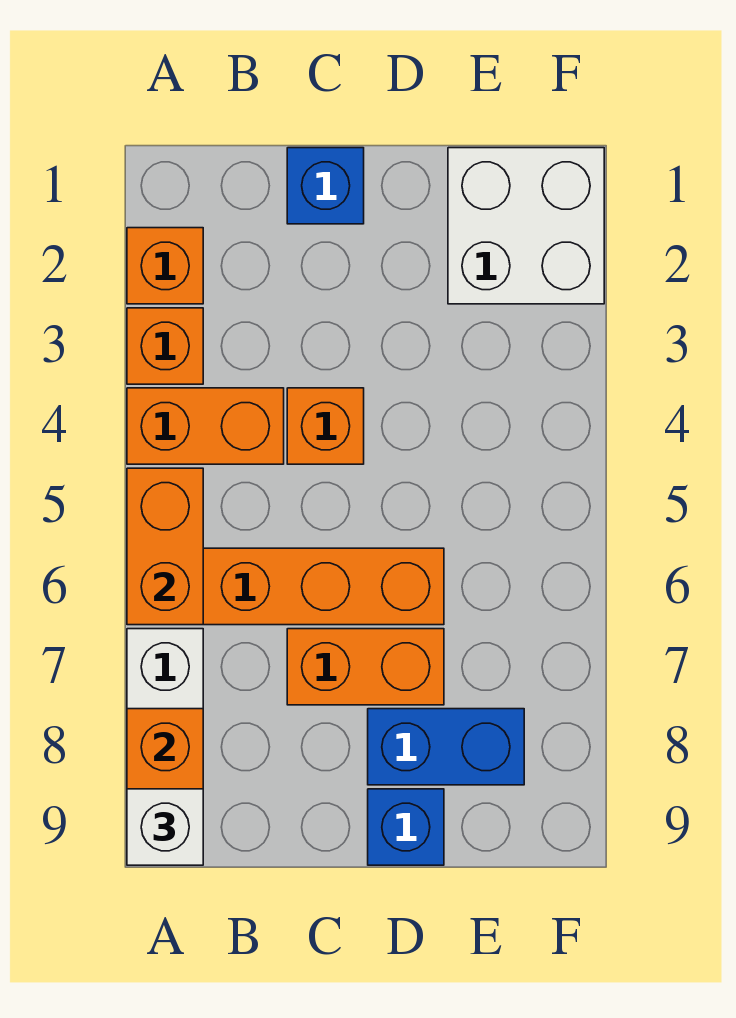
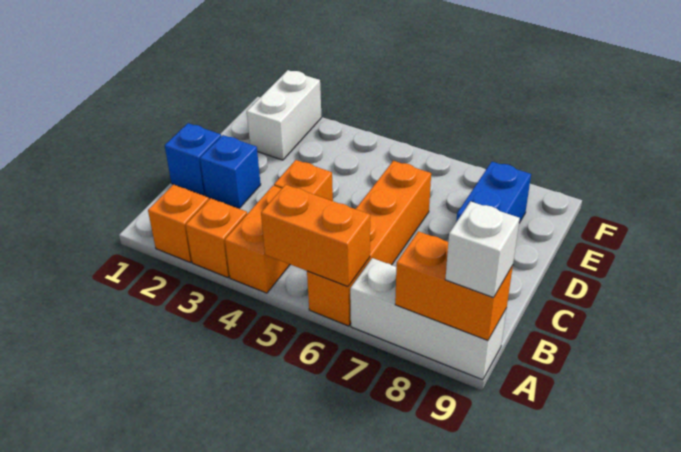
orange brick C7:D7 level 1 -> none
blue brick D9 level 1 -> blue brick C2 level 1
white brick E1:F2 level 1 -> white brick E2:F2 level 1

